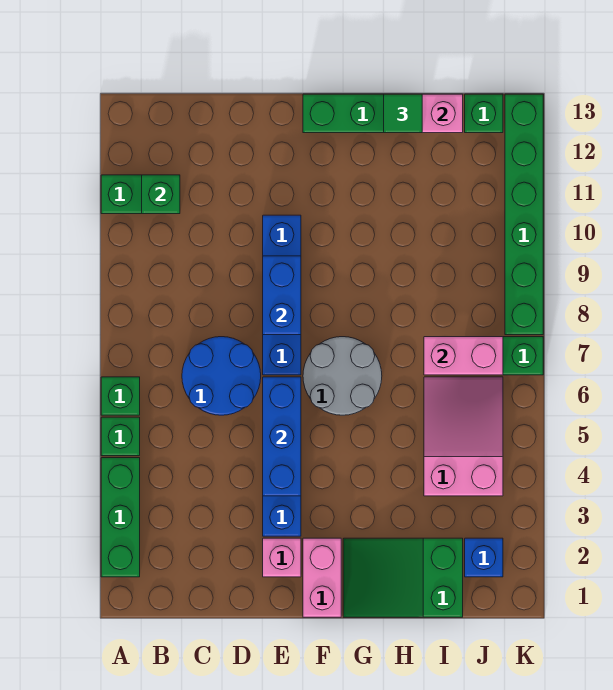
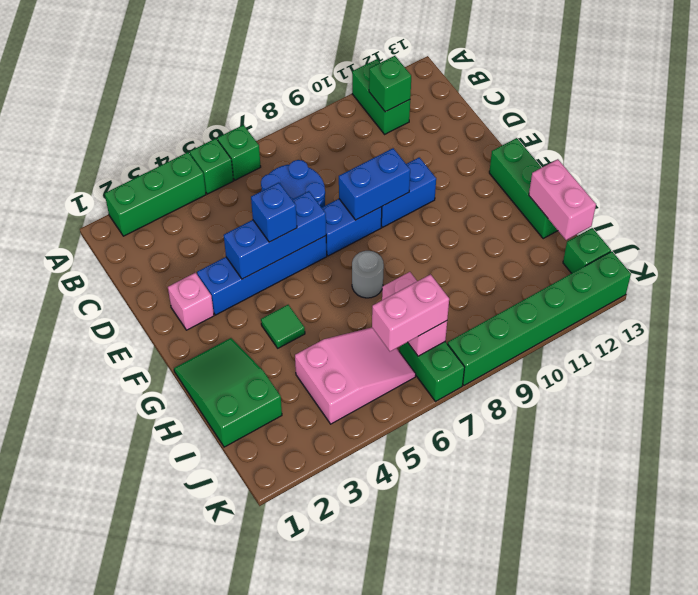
pink brick F1:F2 level 1 -> pink brick J6:J7 level 3
grey round brick F6:G7 level 1 -> grey round brick G7 level 1
green tile H13 level 3 -> green tile G4 level 1
blue brick J2 level 1 -> blue brick E5 level 3

